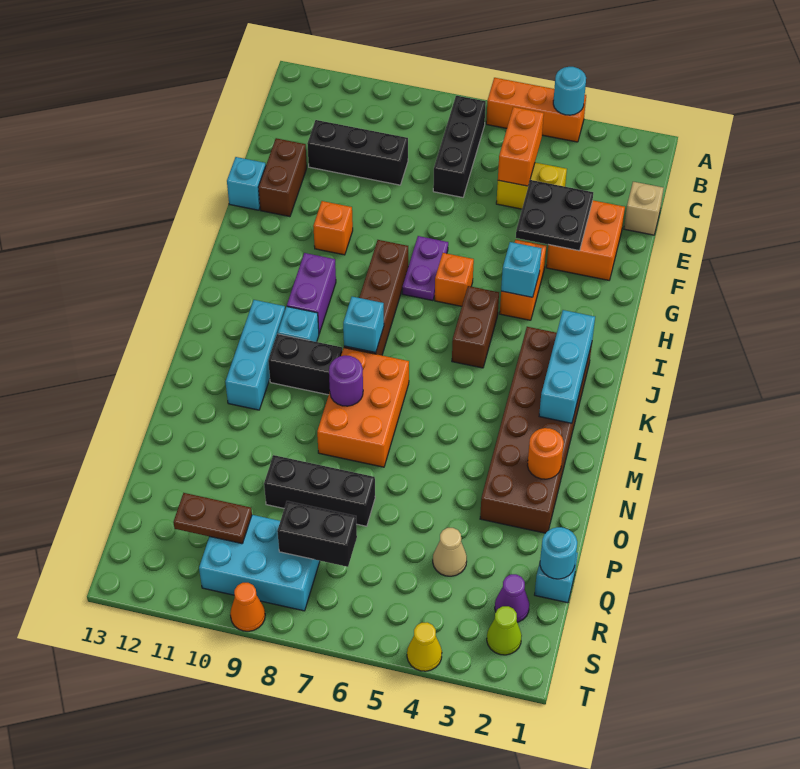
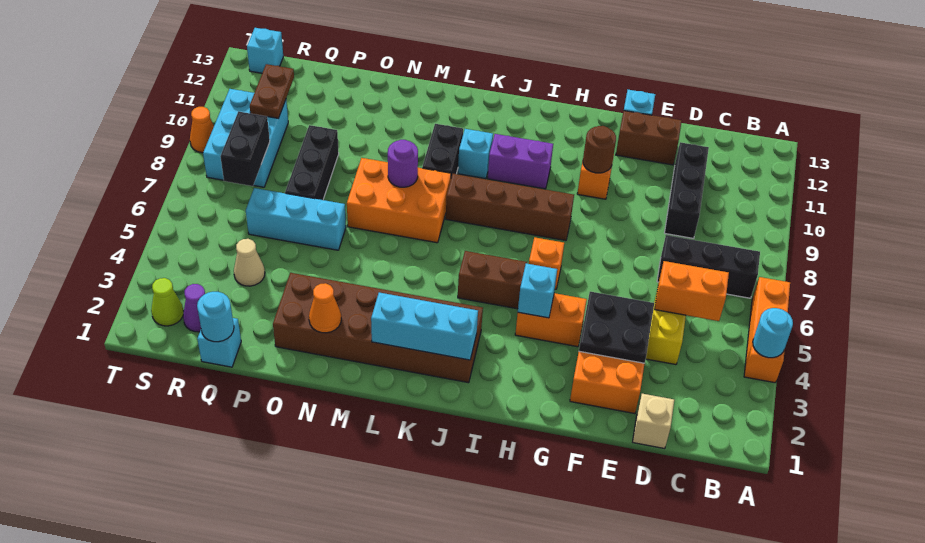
purple plate G7:H7 level 1 -> none
none -> brown round brick G10 level 2
cyan brick K8 level 2 -> cyan brick S13 level 1
cyan brick K11:M11 level 1 -> cyan brick O6:Q6 level 1
orange round brick N2 level 2 -> orange cone N2 level 2
yellow cone T4 level 1 -> none

